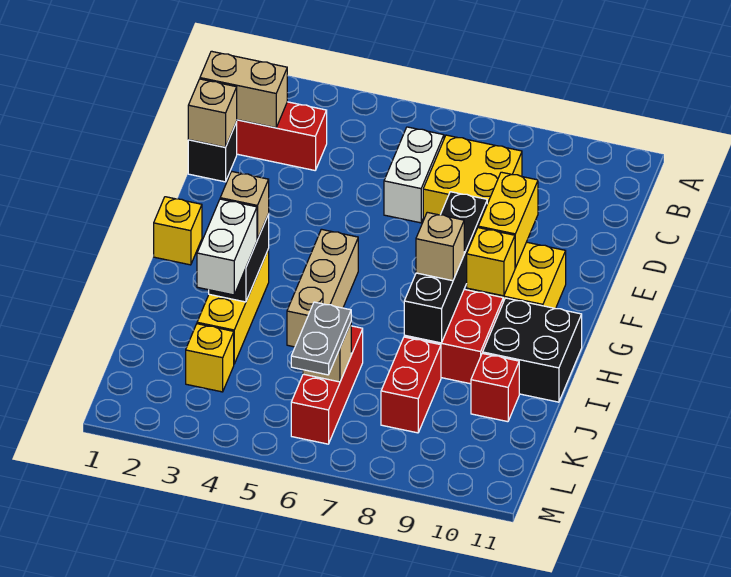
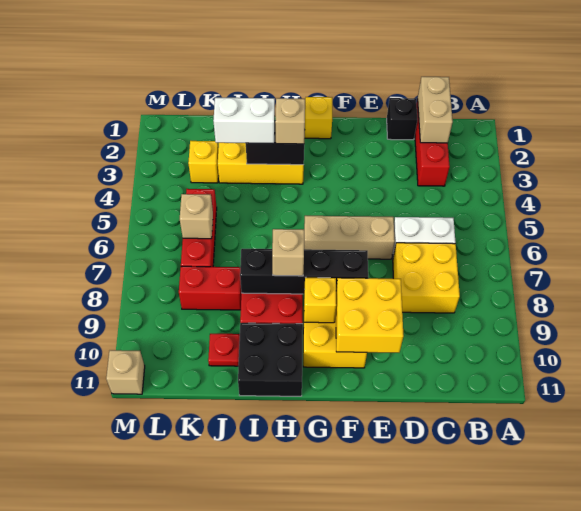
tan brick D1 level 2 -> tan brick M11 level 1
yellow brick E9:F9 level 2 -> yellow brick E9:F10 level 2
tan brick G5:I5 level 1 -> tan brick E6:G6 level 1
red brick J6:L6 level 1 -> red brick K5:K7 level 1
red brick J10 level 1 -> red plate J10 level 1
grey plate K6:L6 level 3 -> none

